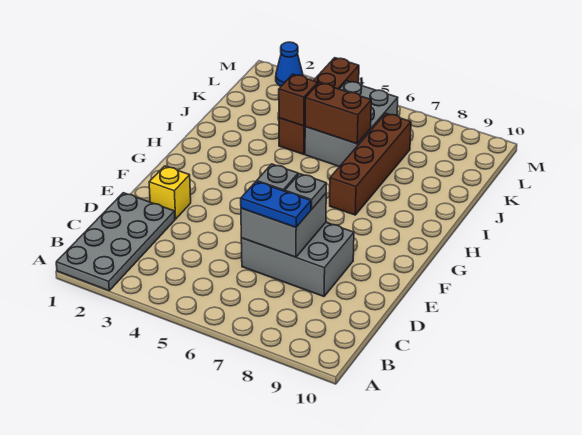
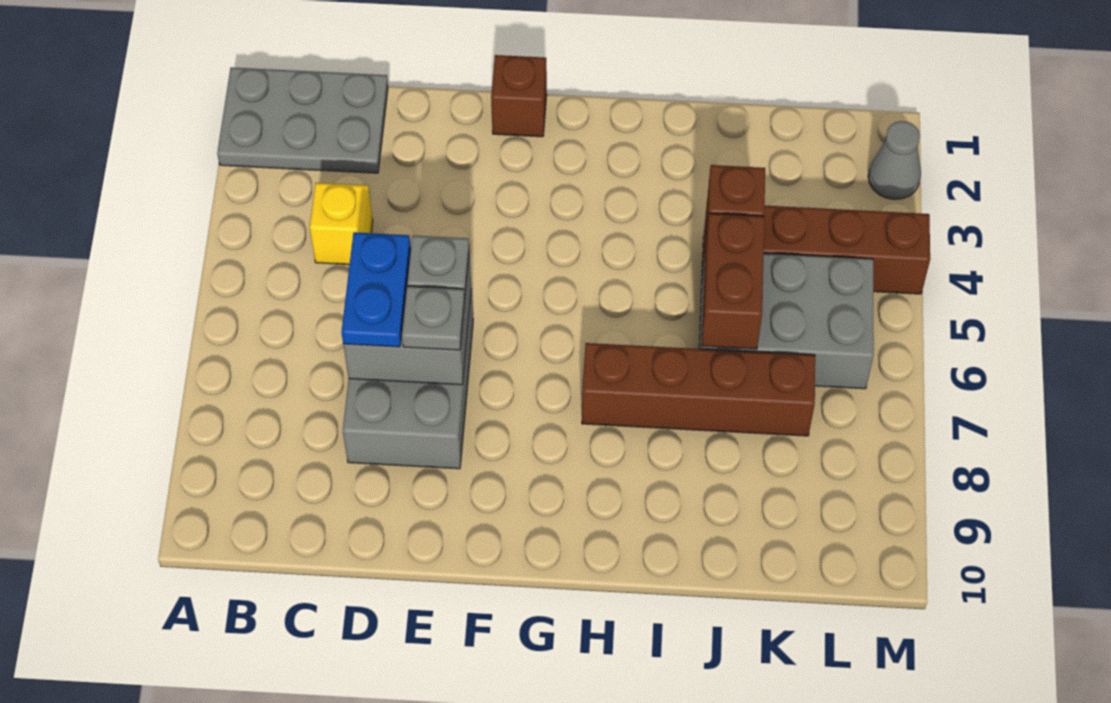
grey plate A1:D2 level 1 -> grey plate A1:C2 level 1
yellow brick E2 level 1 -> yellow brick C4 level 1
none -> brown brick F1 level 1
blue cone M2 level 1 -> grey cone M2 level 1

